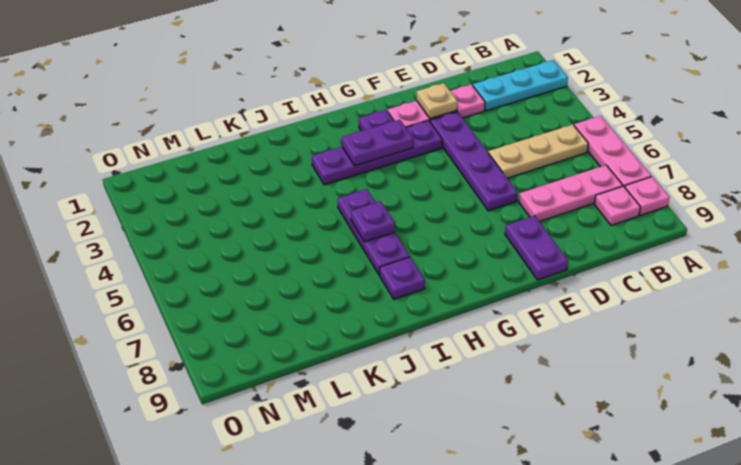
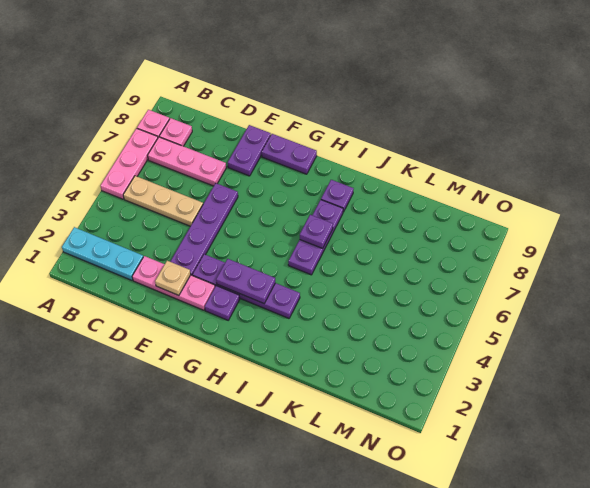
none -> purple plate F9:G9 level 1

